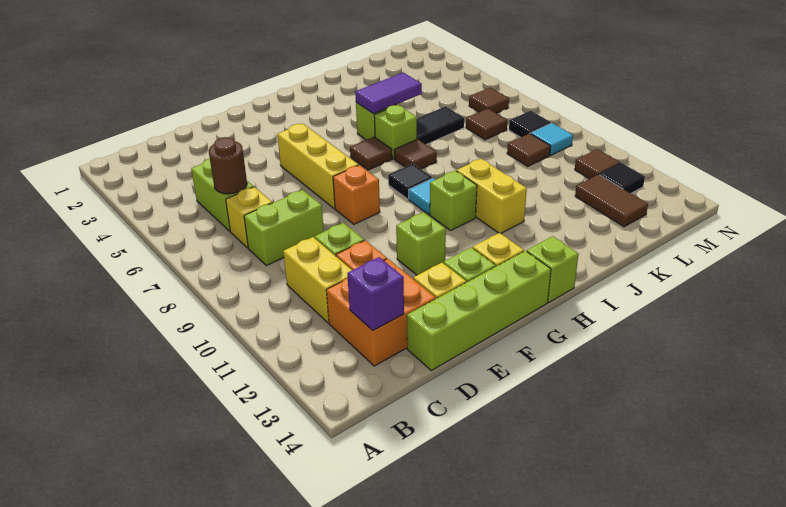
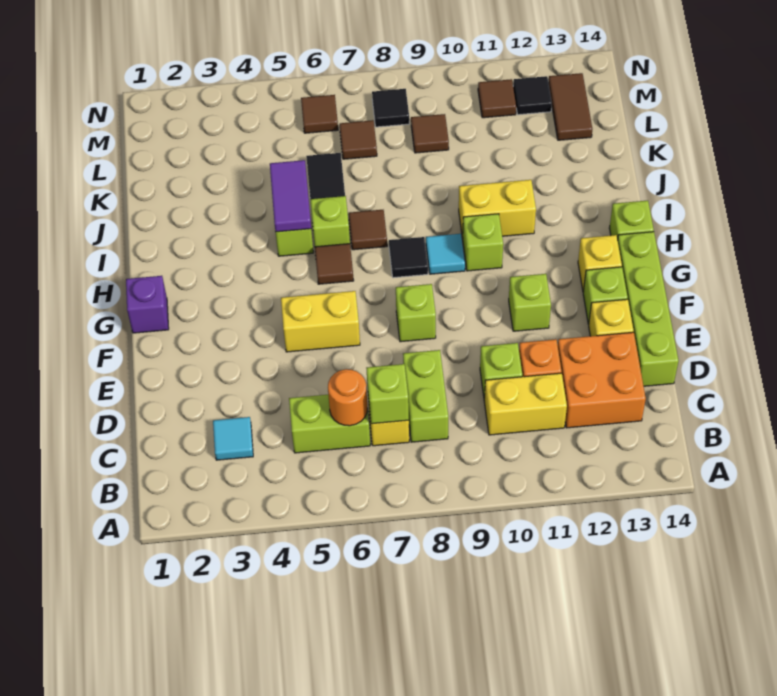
brown round brick C6 level 2 -> orange round brick C6 level 2
none -> lime brick C7 level 2
purple brick C13 level 2 -> purple brick G1 level 1
yellow brick F5:F7 level 1 -> yellow brick F5:F6 level 1
orange brick F8 level 1 -> lime brick F8 level 1
brown tile L12:L13 level 1 -> brown tile L13:M13 level 1
cyan tile M9 level 1 -> cyan tile C3 level 1

